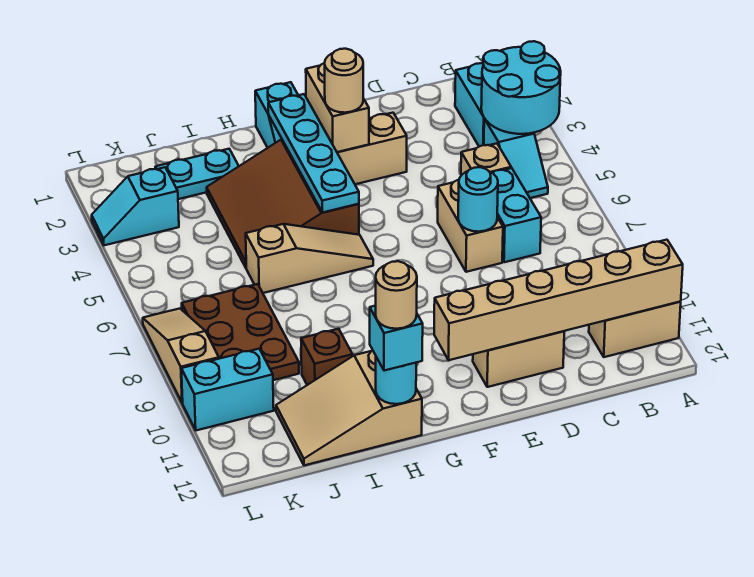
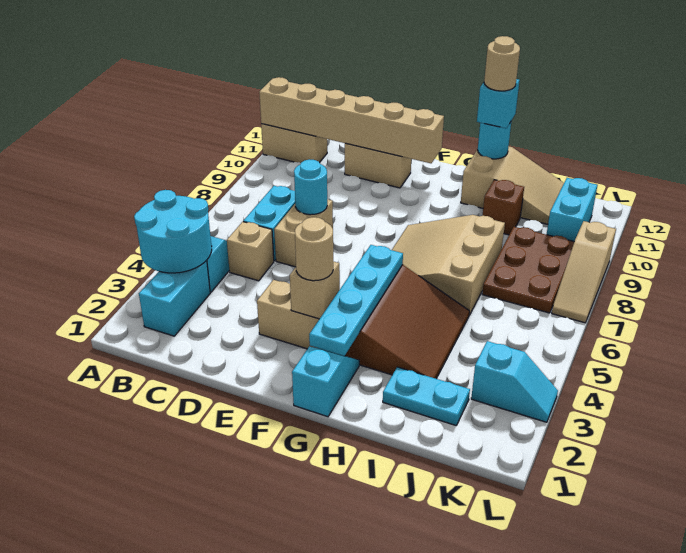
tan brick F2:F3 level 2 -> tan brick F3 level 2
tan slope G6:I6 level 1 top I -> tan slope G6:I8 level 1 top I
cyan brick K10:L10 level 1 -> cyan brick K10:K11 level 1

